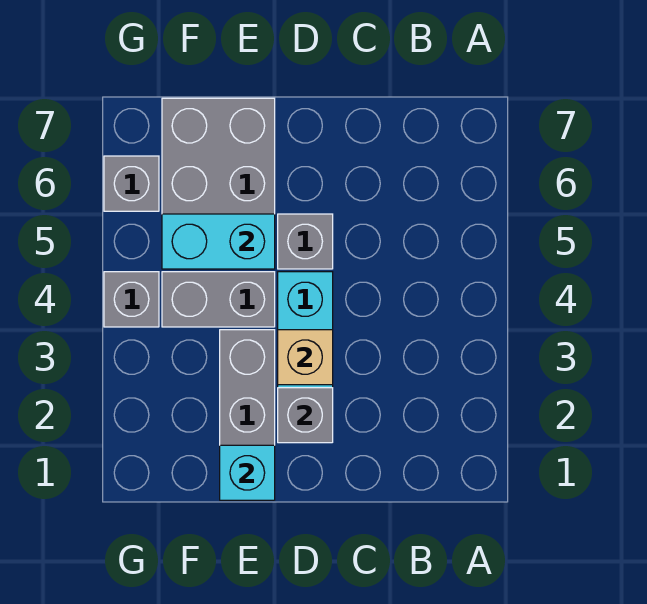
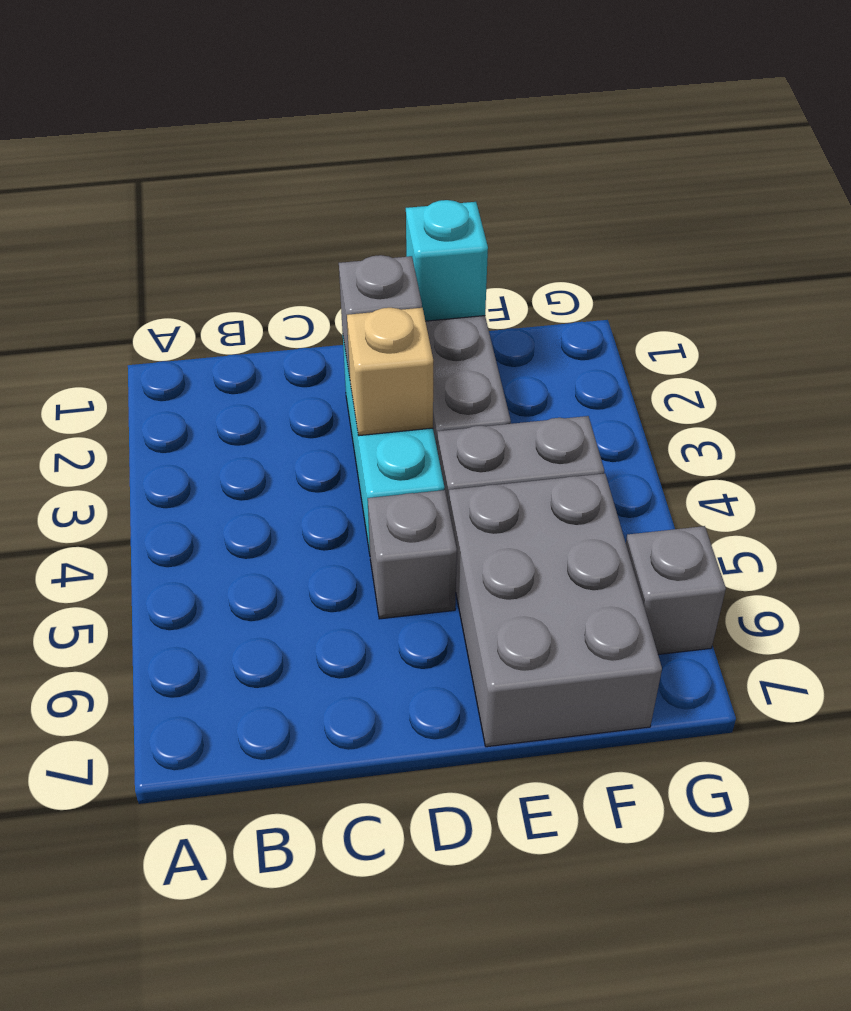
cyan brick E5:F5 level 2 -> none
grey brick G4 level 1 -> none

